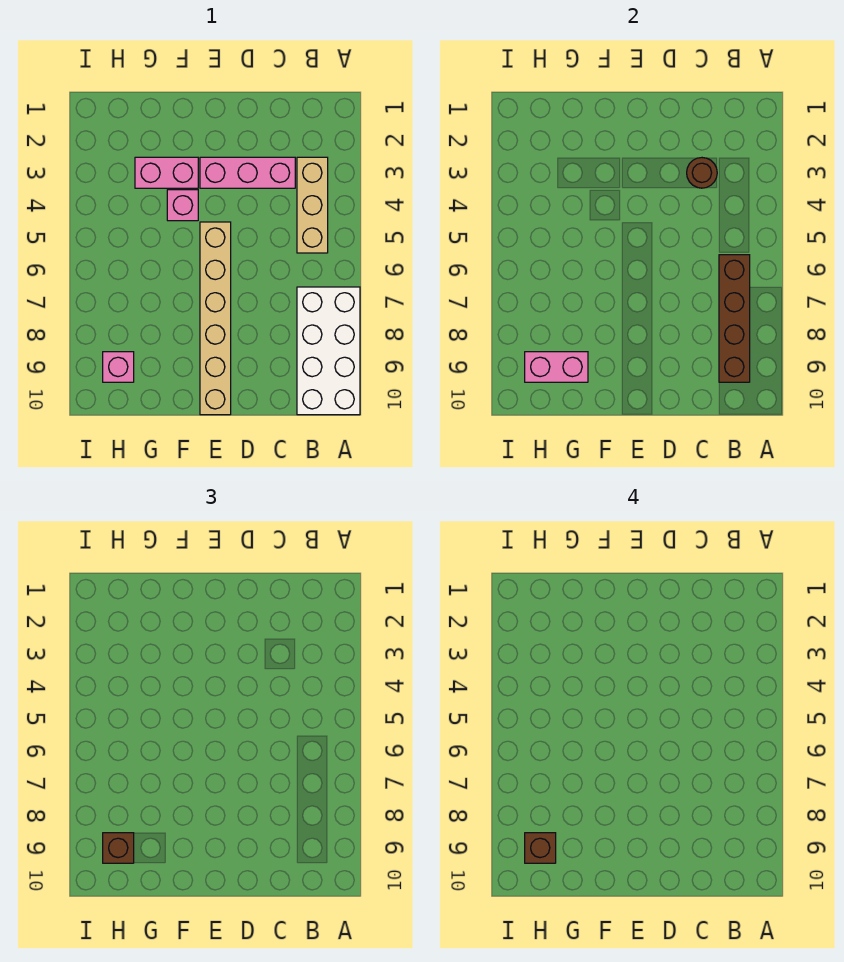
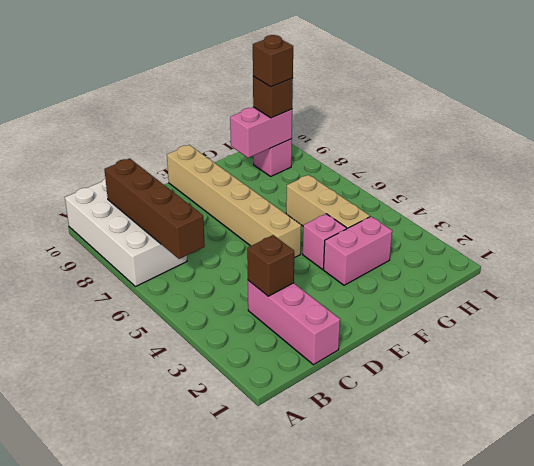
tan brick B3:B5 level 1 -> tan brick G4:G6 level 1
pink brick C3:E3 level 1 -> pink brick C1:C3 level 1
brown round brick C3 level 2 -> brown brick C3 level 2

